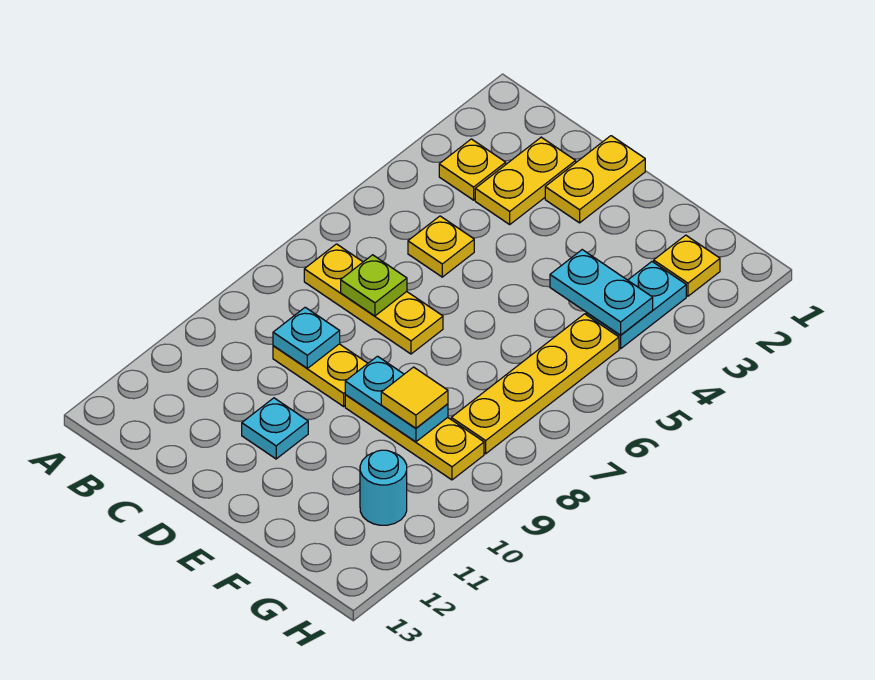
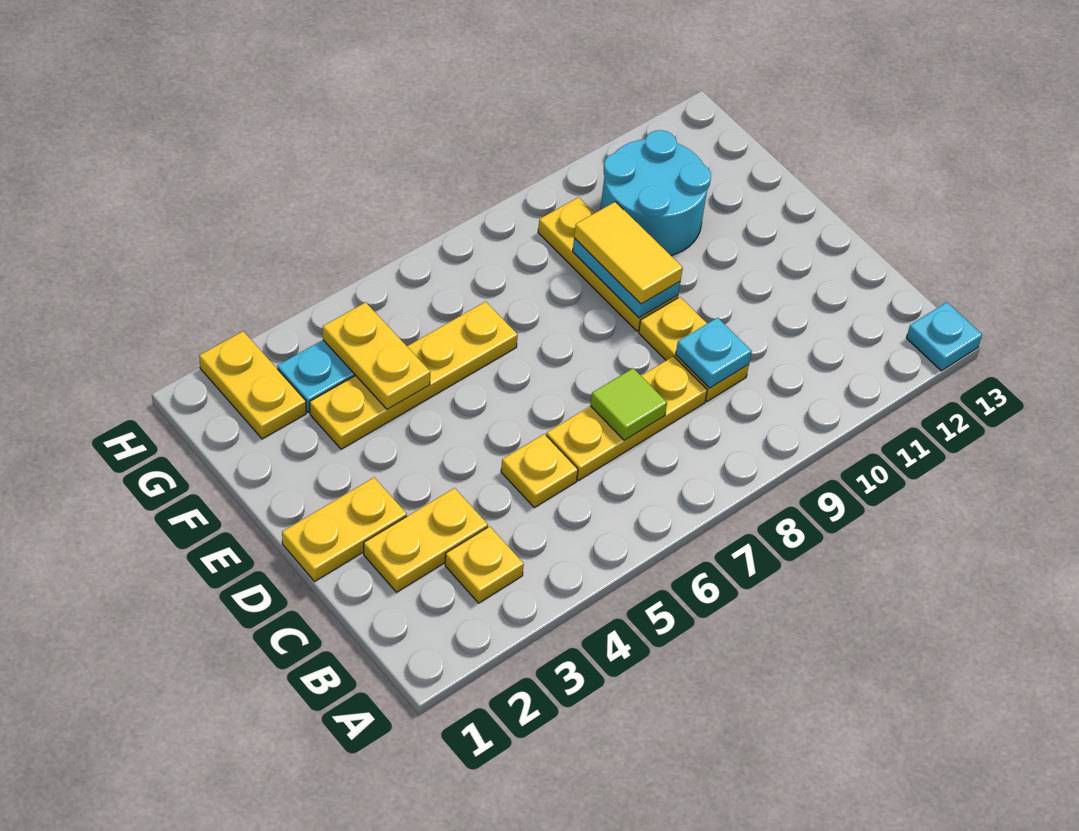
yellow plate B7:D7 level 1 -> yellow plate C6:C8 level 1
lime plate C7 level 2 -> lime tile C7 level 2
cyan plate D11 level 1 -> cyan plate A13 level 1
cyan plate F4:G4 level 2 -> yellow plate F4:G4 level 2
yellow tile F9 level 3 -> yellow tile E9:F9 level 3
yellow plate G2 level 1 -> yellow plate G2:H2 level 1
yellow plate G5:G8 level 1 -> yellow plate F3:F6 level 1
cyan round brick G11 level 1 -> cyan round brick F10:G11 level 1

